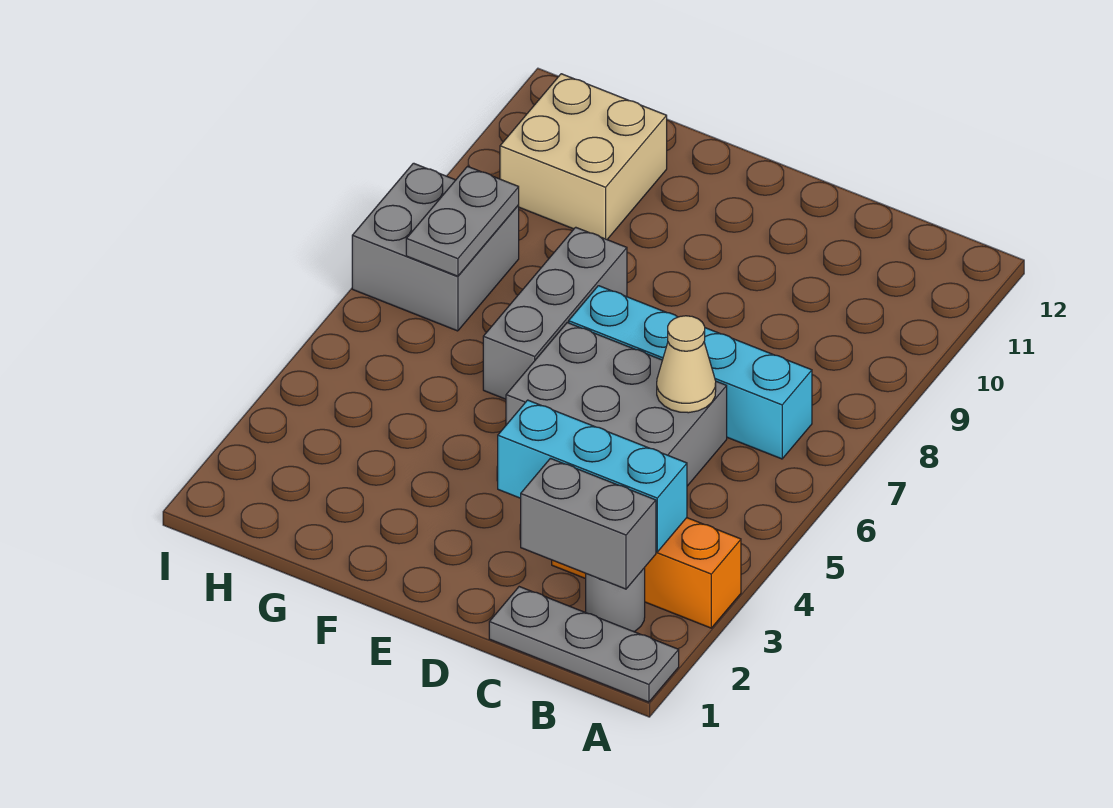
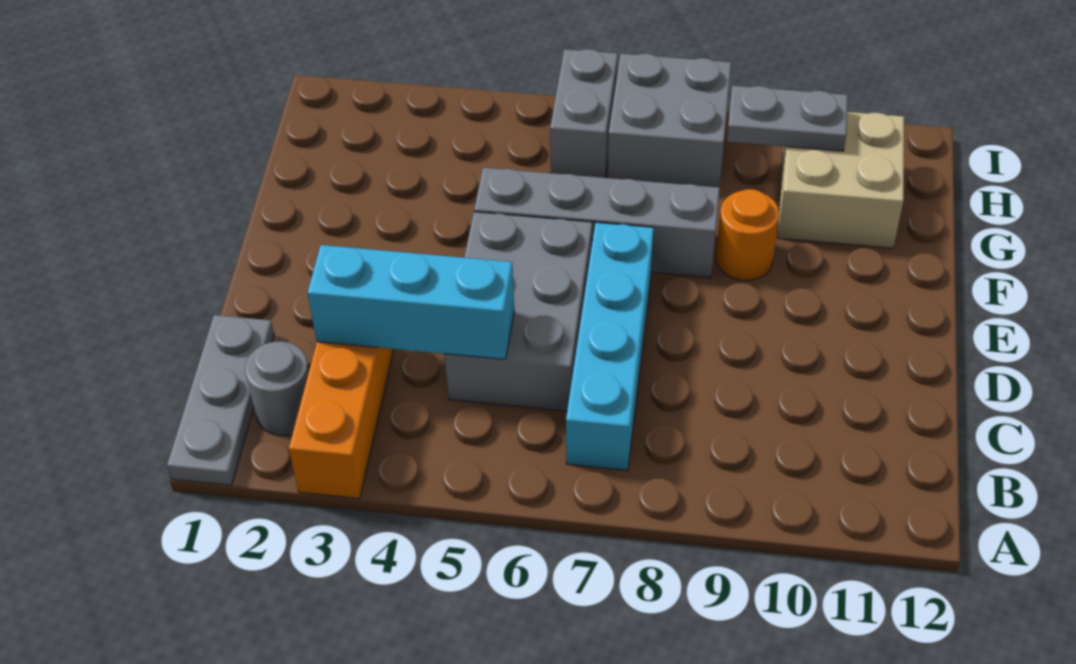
grey brick B2:C2 level 2 -> grey brick H6:I6 level 1
cyan brick B3:D3 level 2 -> cyan brick C3:C5 level 2
tan cone C6 level 2 -> none
grey brick F6:F8 level 1 -> grey brick F5:F8 level 1
none -> orange round brick F9 level 1
grey plate H7:H8 level 2 -> grey plate H9:H10 level 2

